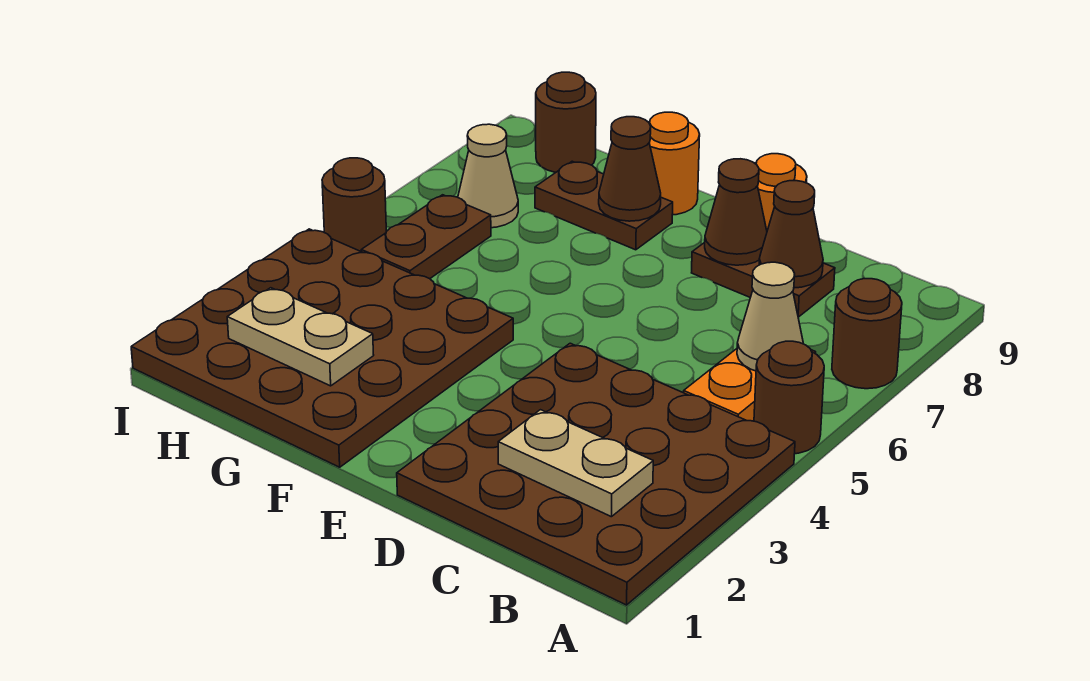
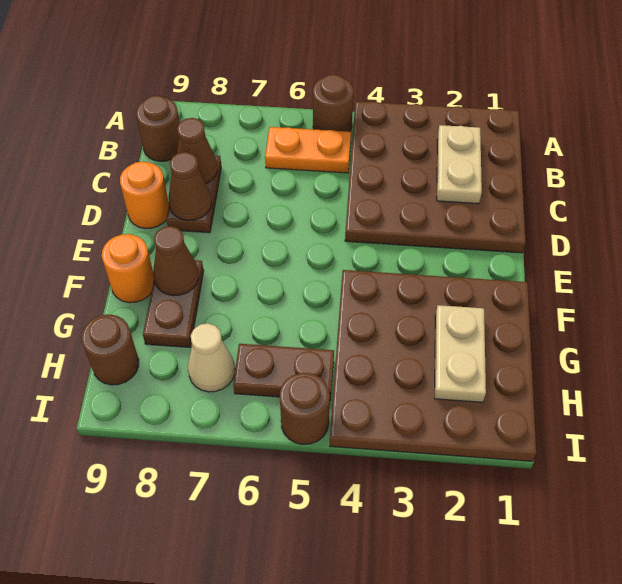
brown round brick A7 level 1 -> brown round brick B9 level 1
tan cone B6 level 2 -> none

